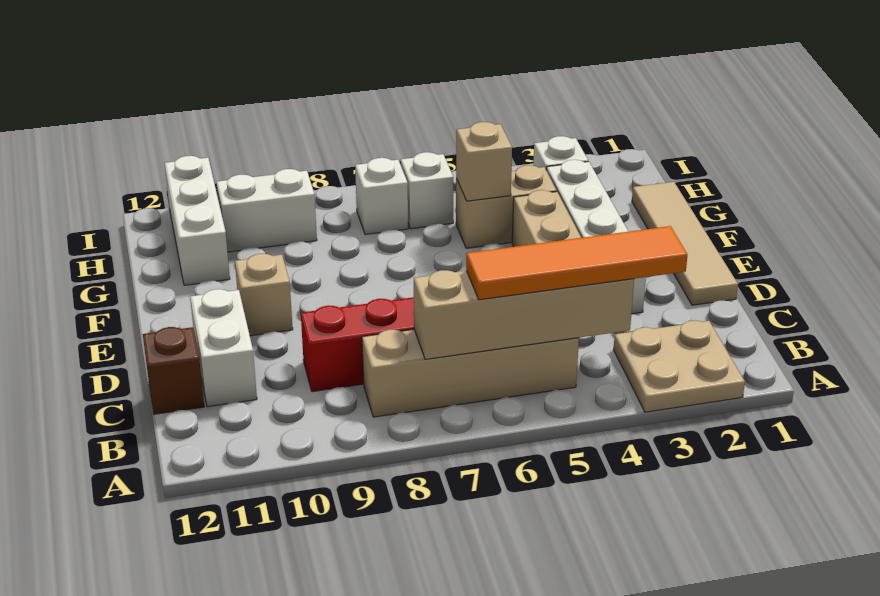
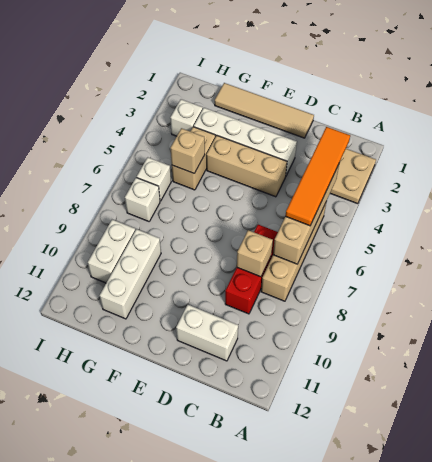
brown brick C12 level 1 -> none
tan brick E10 level 1 -> tan brick C8 level 2
white brick G11:I11 level 1 -> white brick G9:G11 level 1

